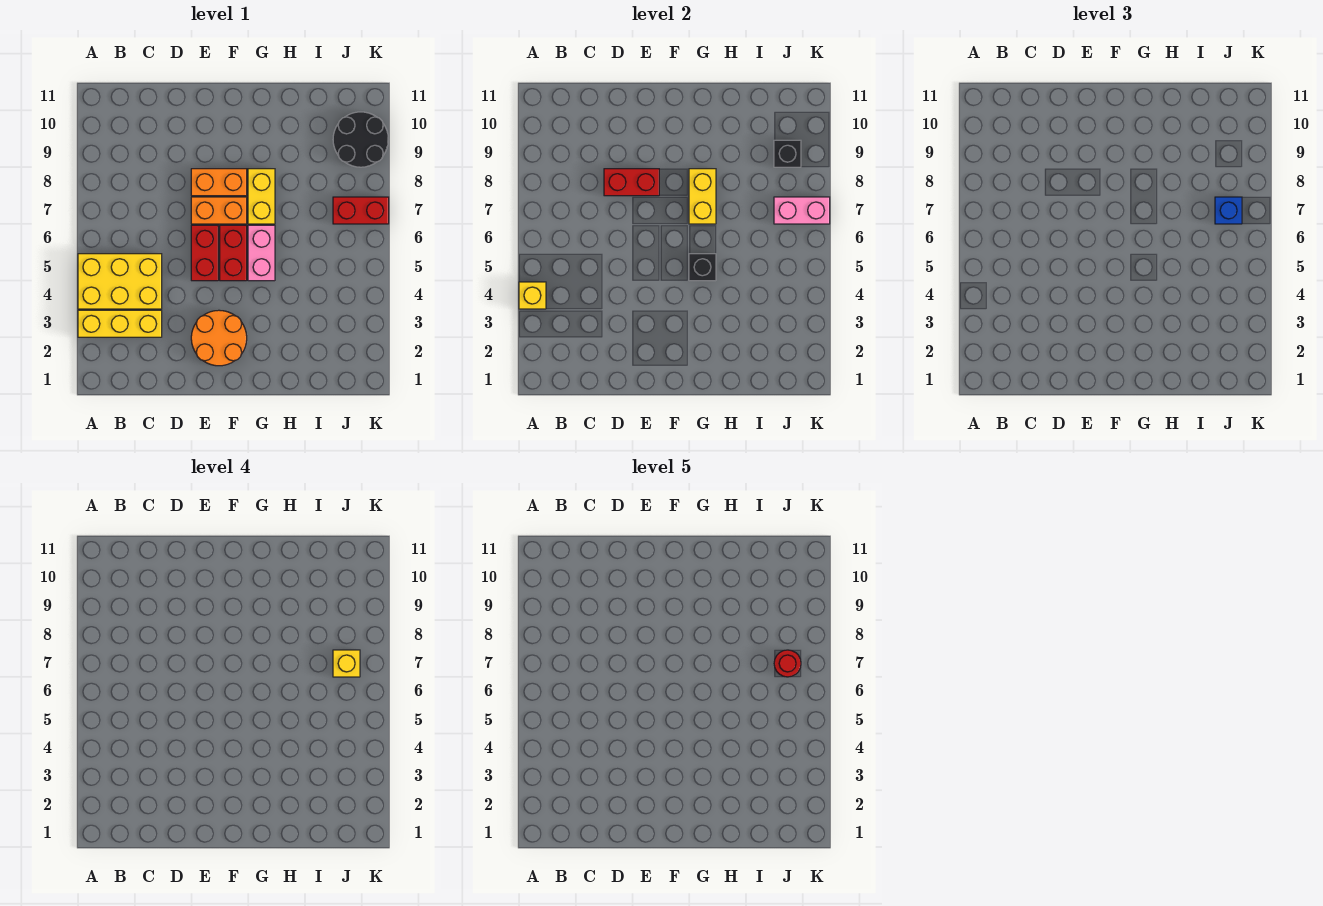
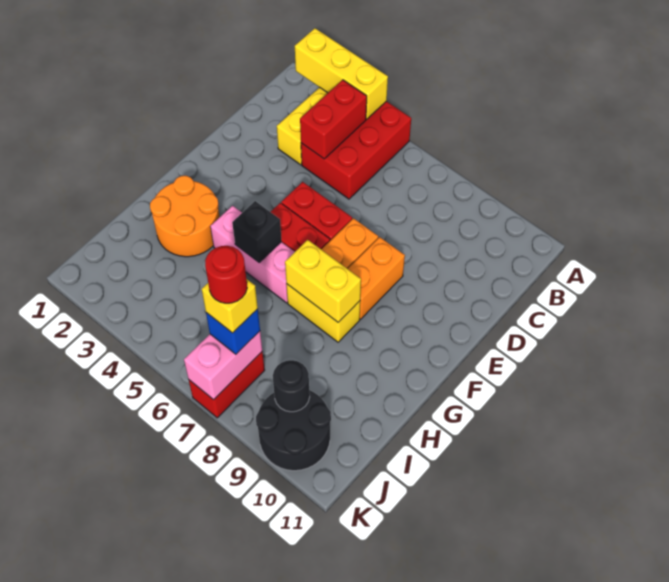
yellow brick A4:C5 level 1 -> red brick A4:C5 level 1
yellow brick A4 level 2 -> yellow brick A2:A4 level 2
red brick D8:E8 level 2 -> red brick B4:C4 level 2
orange round brick E2:F3 level 1 -> orange round brick G2:H3 level 1
pink brick G5:G6 level 1 -> pink brick G4:G6 level 1
black brick J9 level 2 -> black round brick J9 level 2

